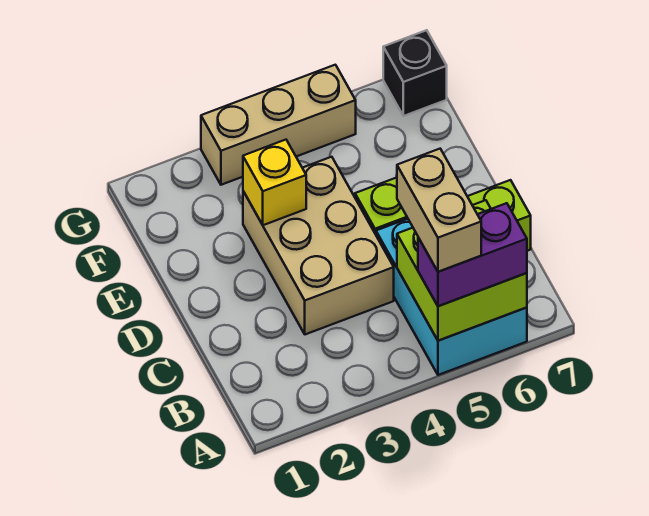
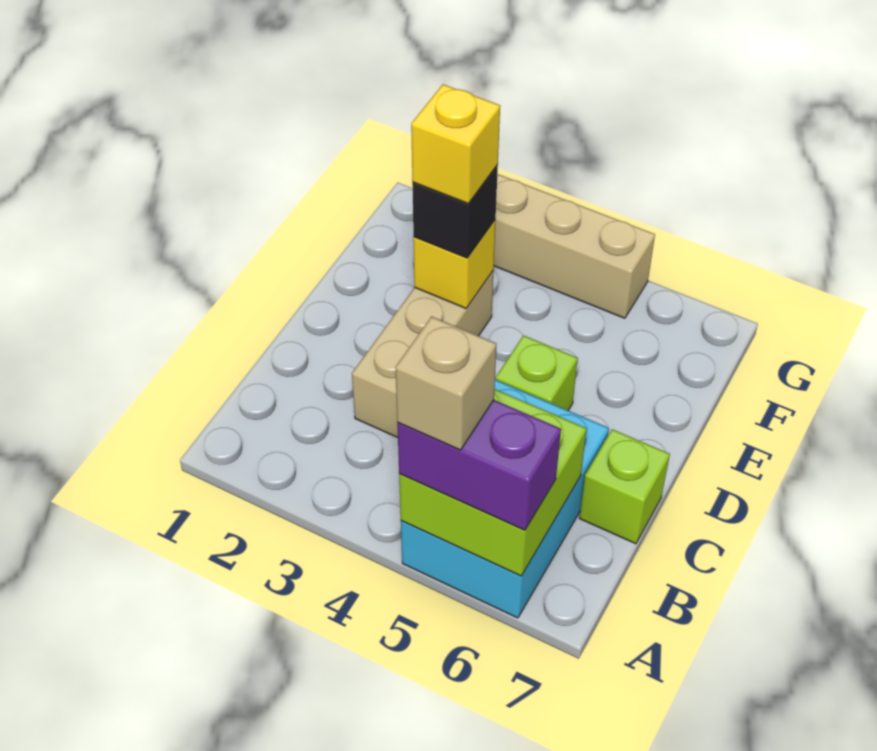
tan brick A5:B5 level 4 -> tan brick A5 level 4
tan brick C3:E4 level 1 -> tan brick C3:E3 level 1
none -> yellow brick E3 level 4
black brick G7 level 1 -> black brick E3 level 3

